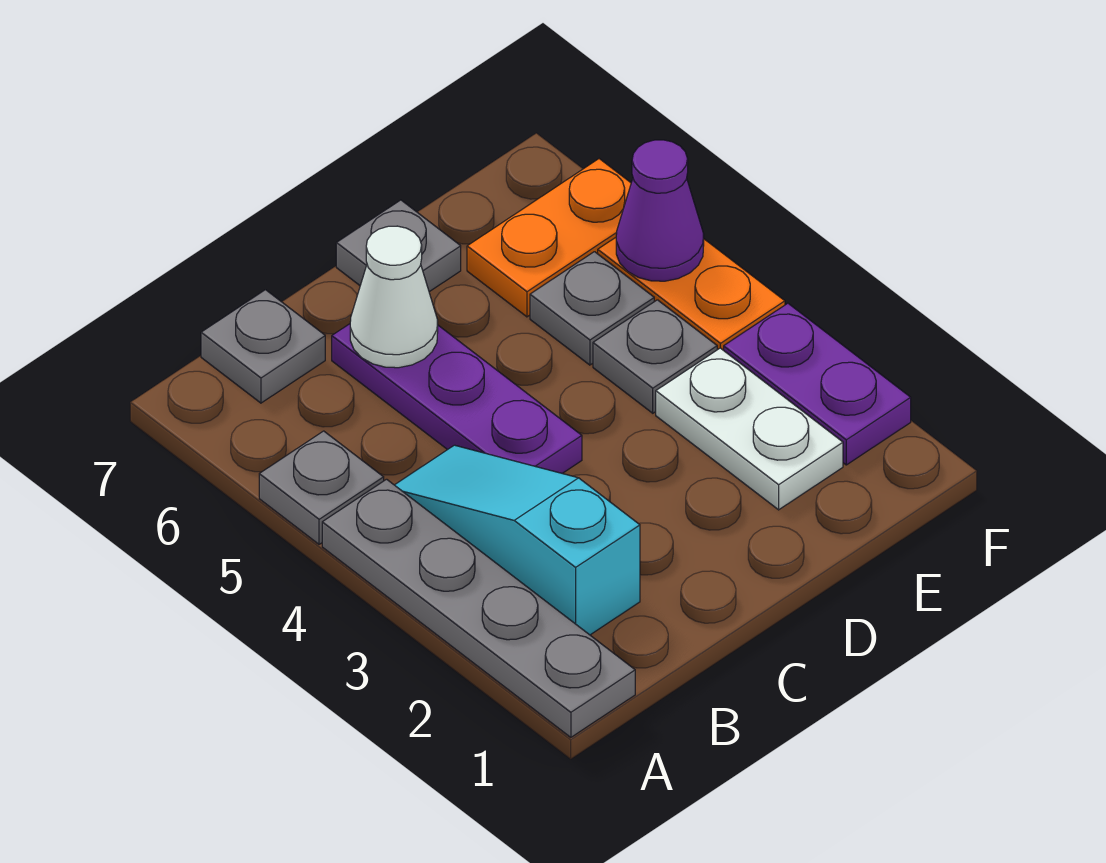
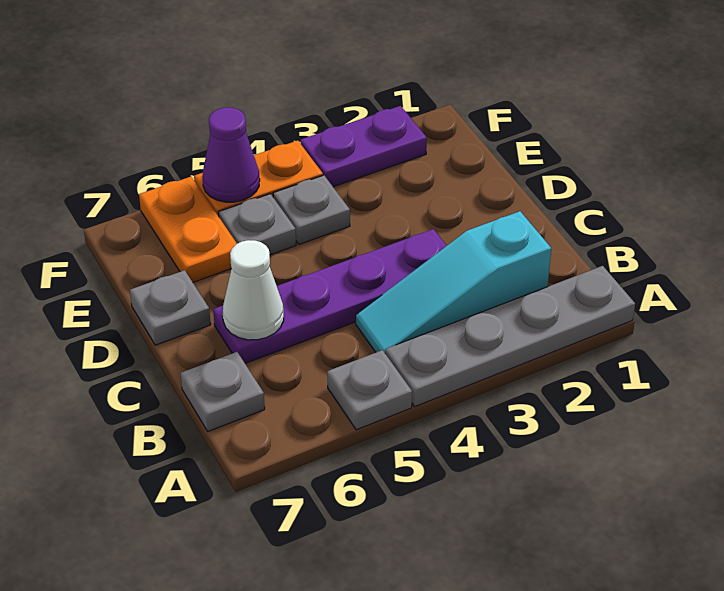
purple plate C4:C6 level 1 -> purple plate C3:C6 level 1
white plate E2:E3 level 1 -> none

